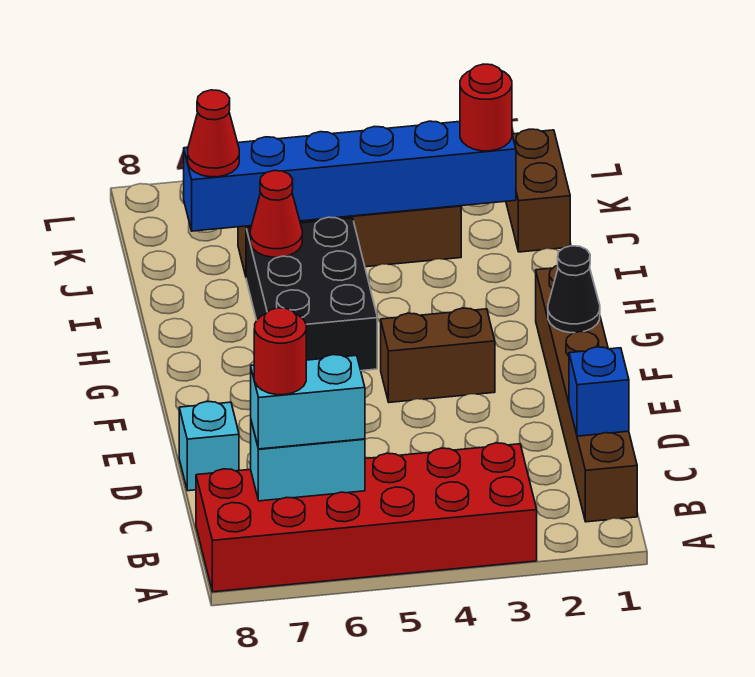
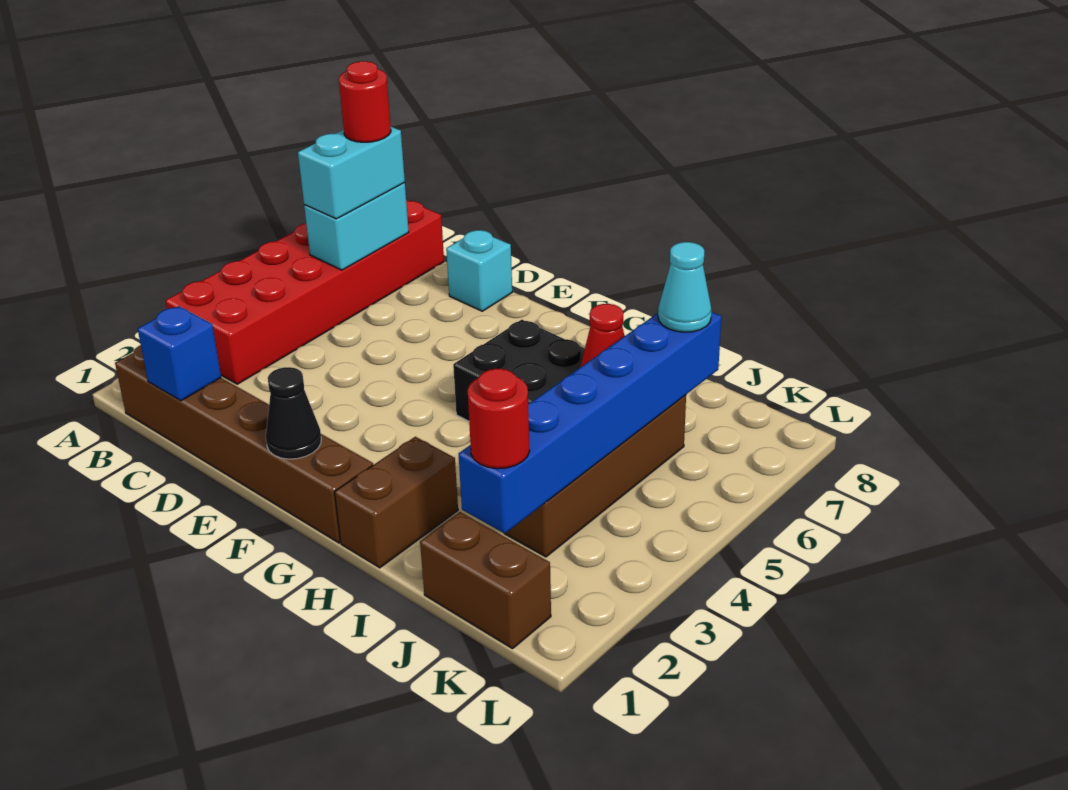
brown brick F3:F4 level 1 -> brown brick H1:H2 level 1
red cone J7 level 3 -> cyan cone J7 level 3

